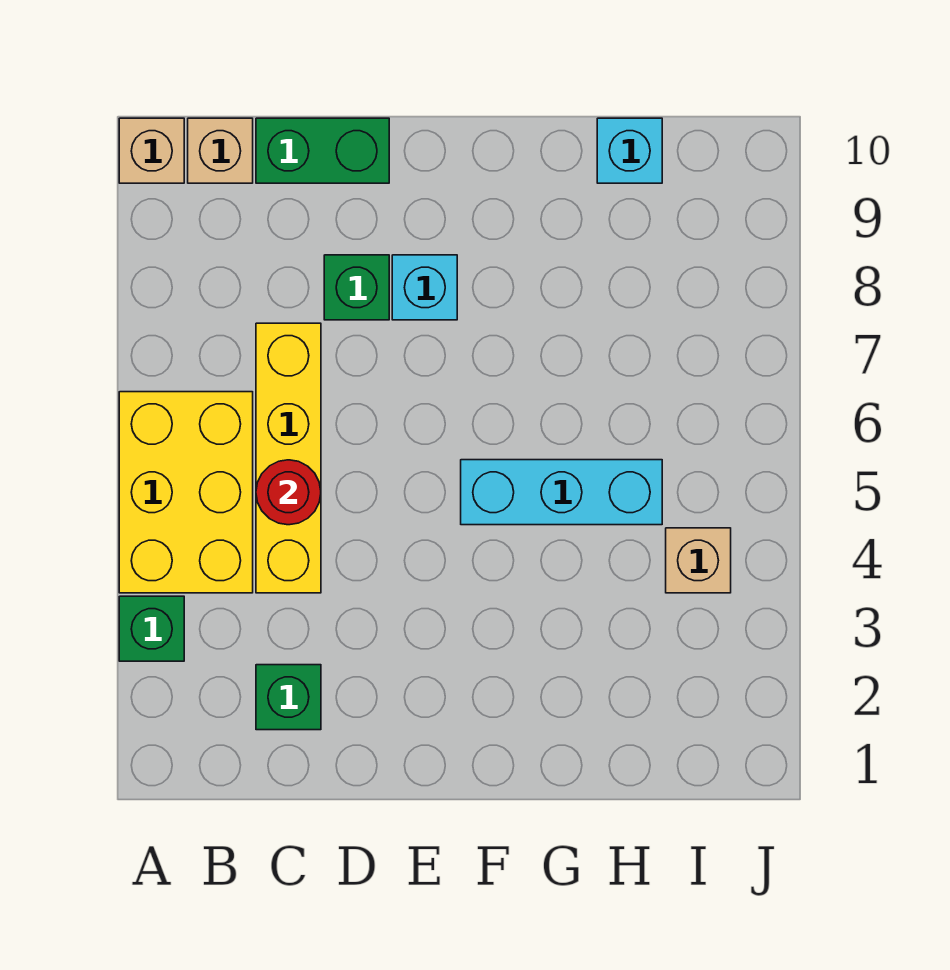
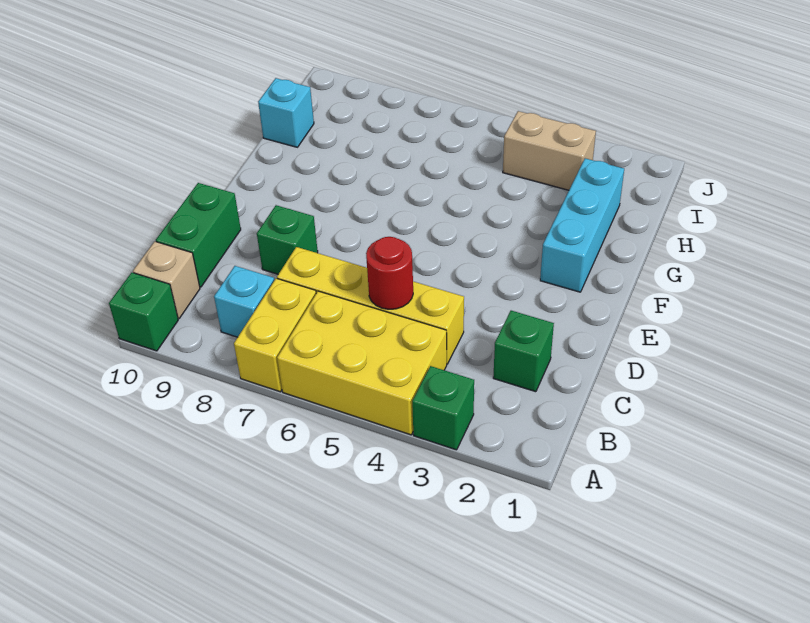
none -> yellow brick A7:B7 level 1
tan brick A10 level 1 -> green brick A10 level 1
cyan brick E8 level 1 -> cyan brick B8 level 1
cyan brick F5:H5 level 1 -> cyan brick F2:H2 level 1
tan brick I4 level 1 -> tan brick I3:I4 level 1

